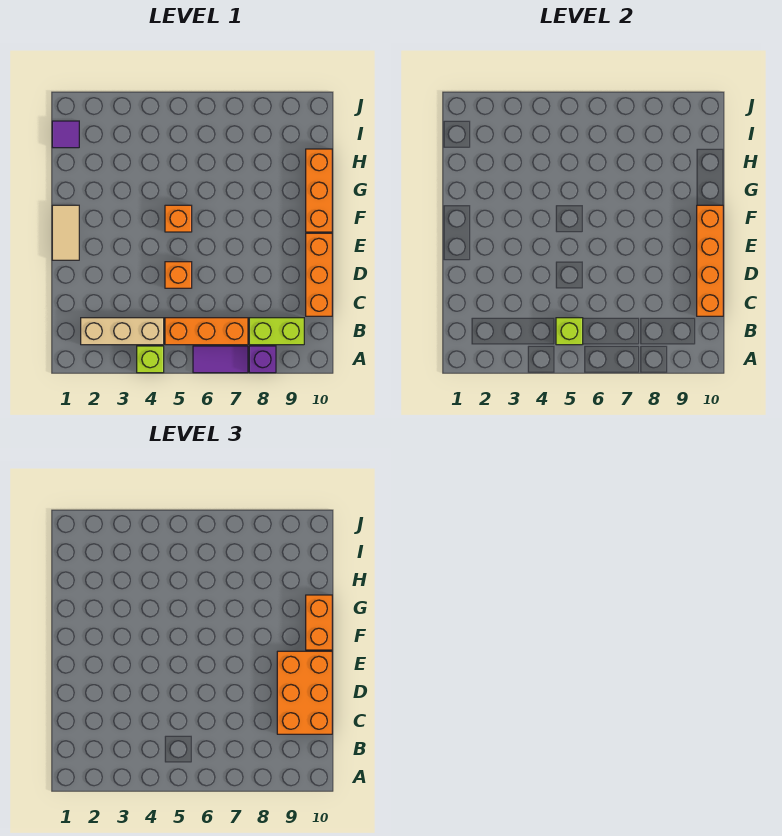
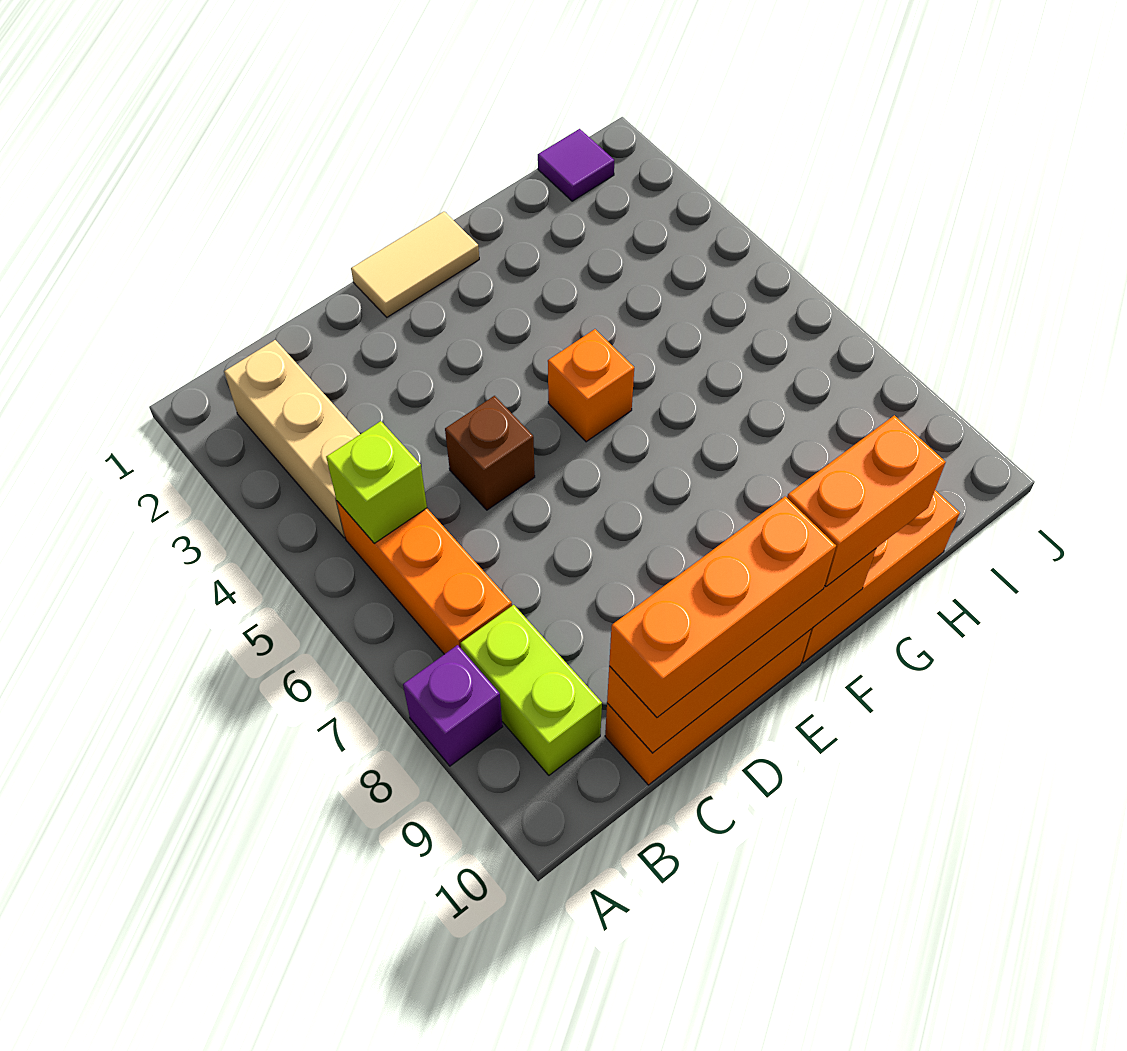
lime brick A4 level 1 -> none
purple tile A6:A7 level 1 -> none
orange brick C9:E10 level 3 -> orange brick C10:E10 level 3
orange brick D5 level 1 -> brown brick D5 level 1

